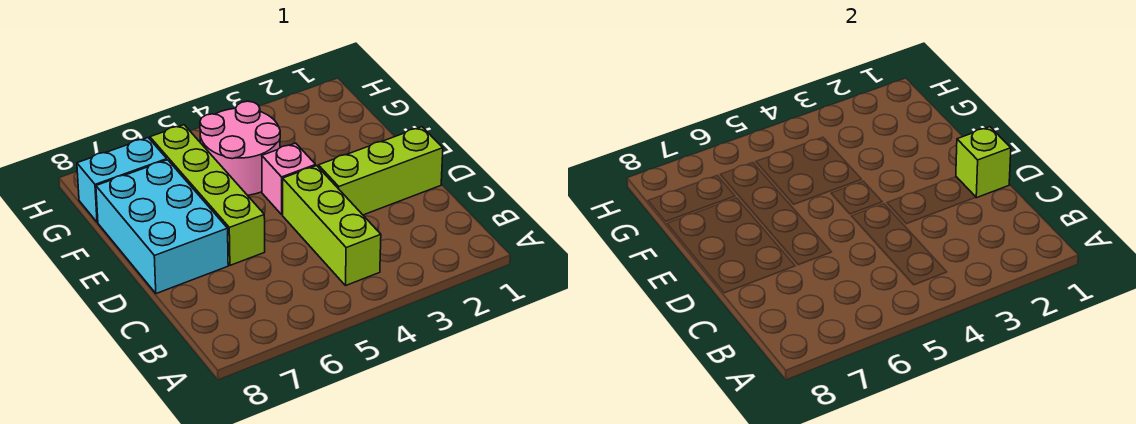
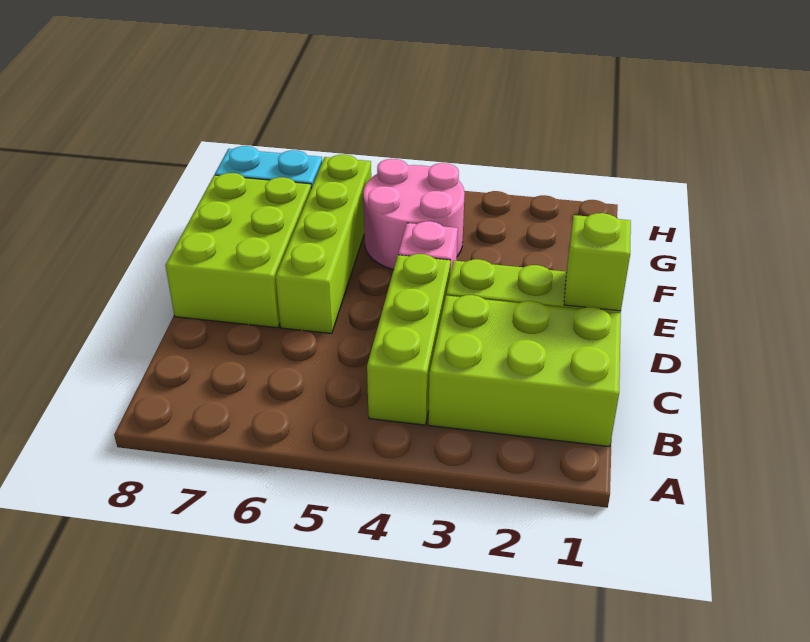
none -> lime brick B1:C3 level 1
cyan brick D7:F8 level 1 -> lime brick D7:F8 level 1

